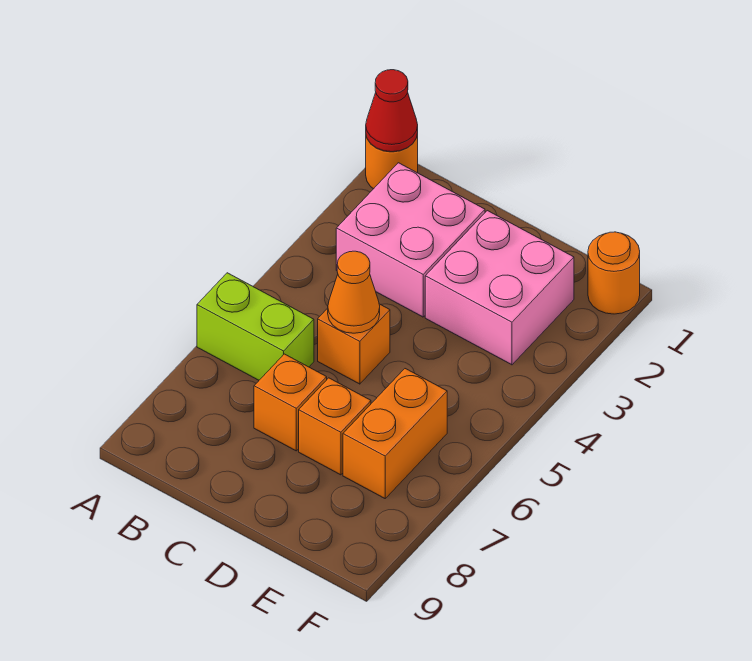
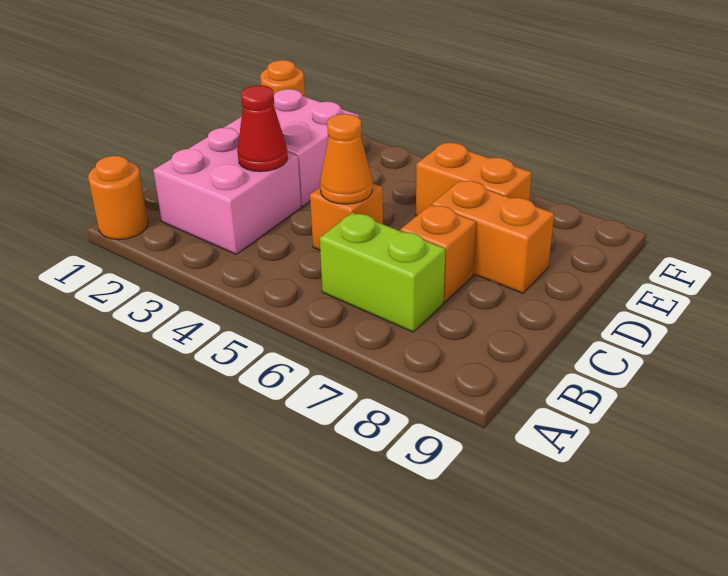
red cone A1 level 2 -> red cone C3 level 2
lime brick A6:B6 level 1 -> lime brick B6:B7 level 1
orange brick D7 level 1 -> orange brick D7:D8 level 1

